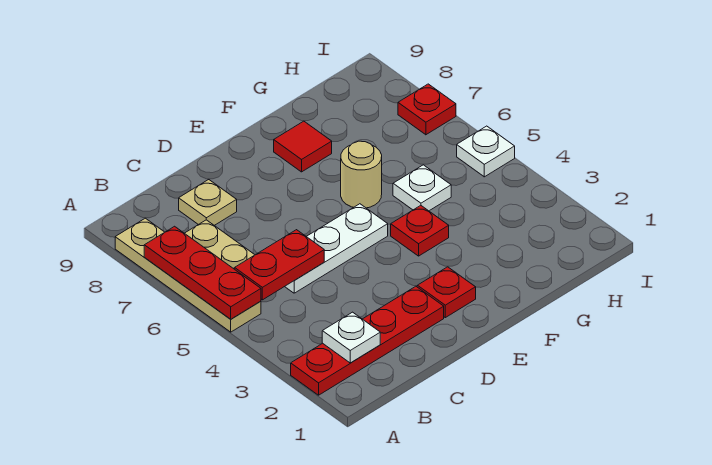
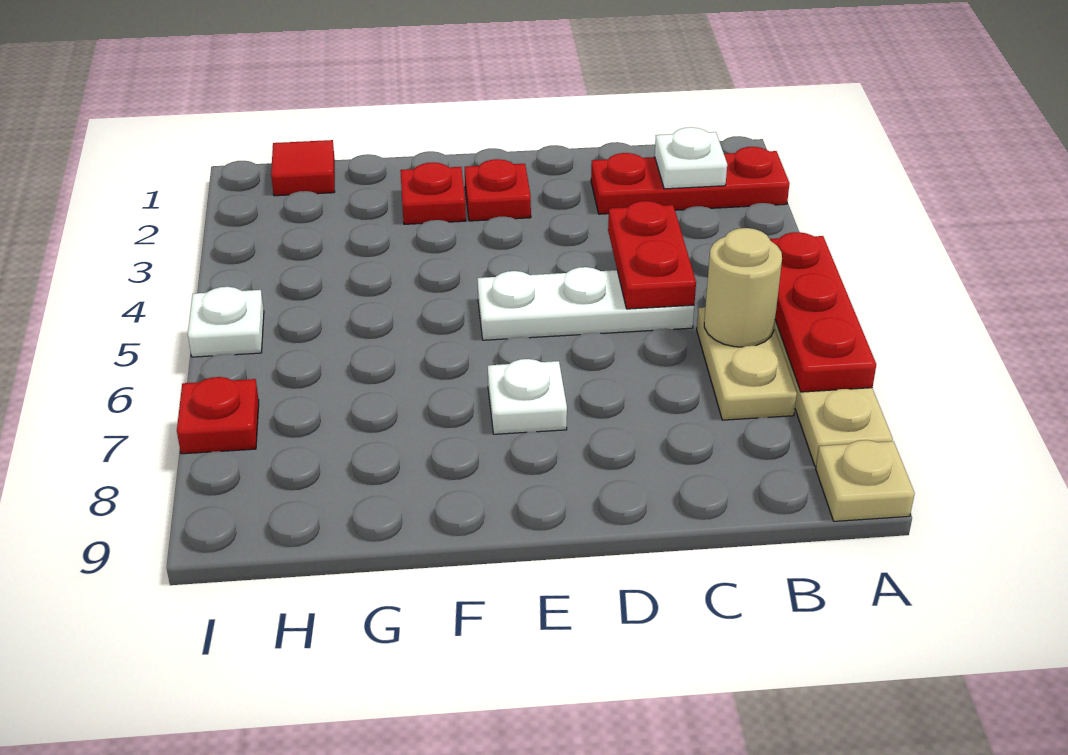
red plate A2:D2 level 1 -> red plate A2:C2 level 1
red plate B5:C5 level 2 -> red plate C4:C5 level 2
tan plate C8 level 1 -> tan plate A9 level 1
red plate F4 level 1 -> red plate F2 level 1
tan round brick F6 level 1 -> tan round brick B6 level 2
red tile F8 level 1 -> red tile H1 level 1
white plate G5 level 1 -> white plate E7 level 1

